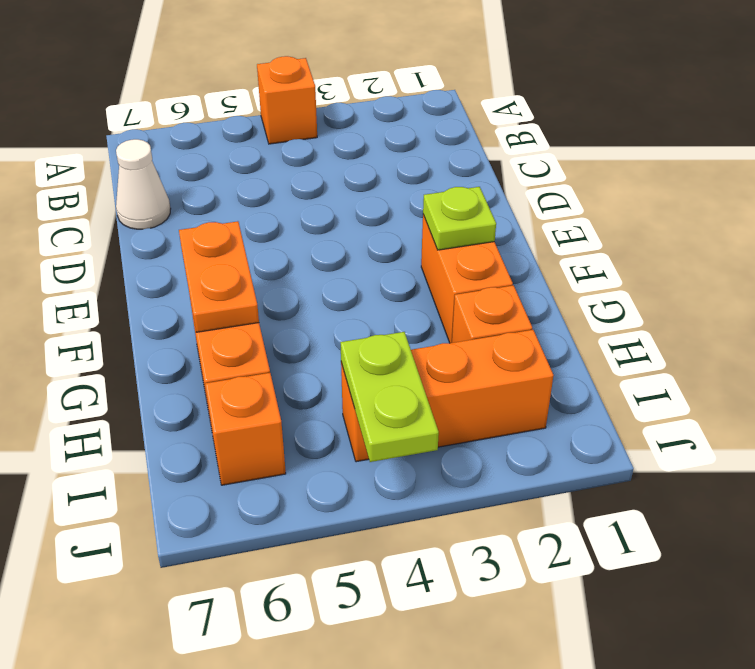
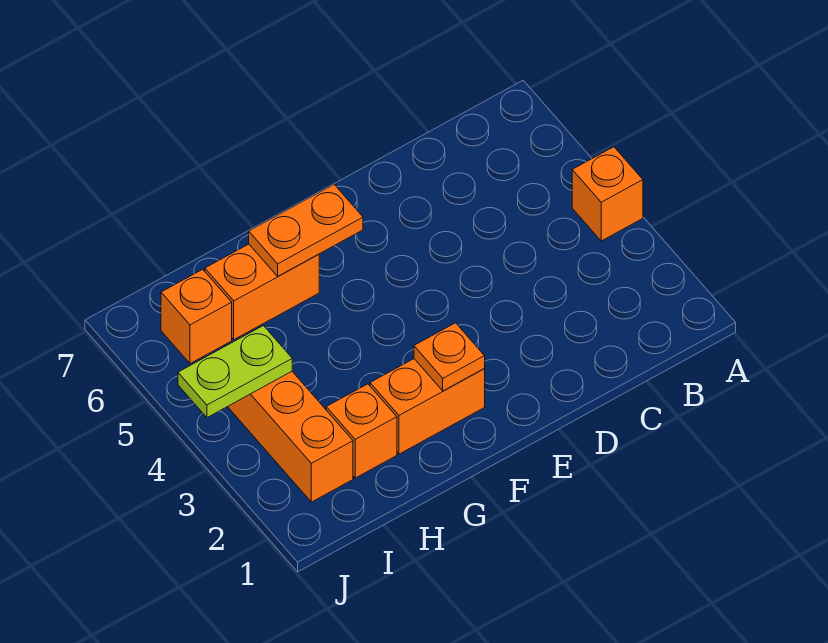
white cone C7 level 1 -> none
lime plate F2 level 2 -> orange plate F2 level 2

